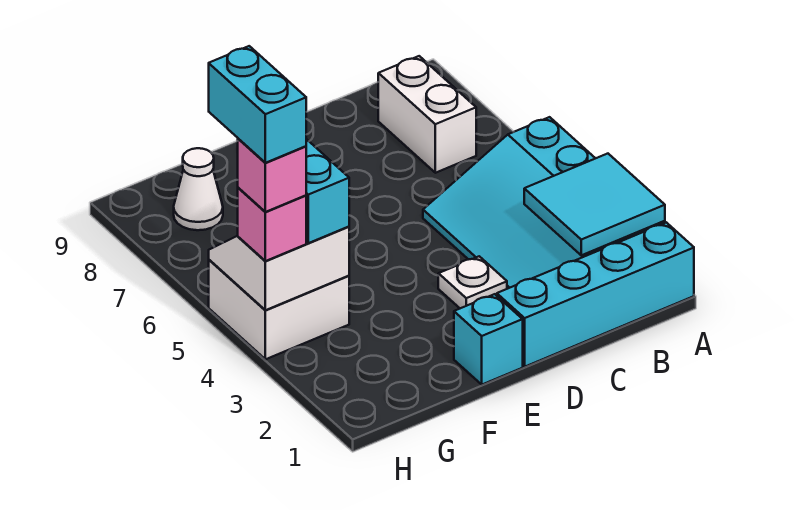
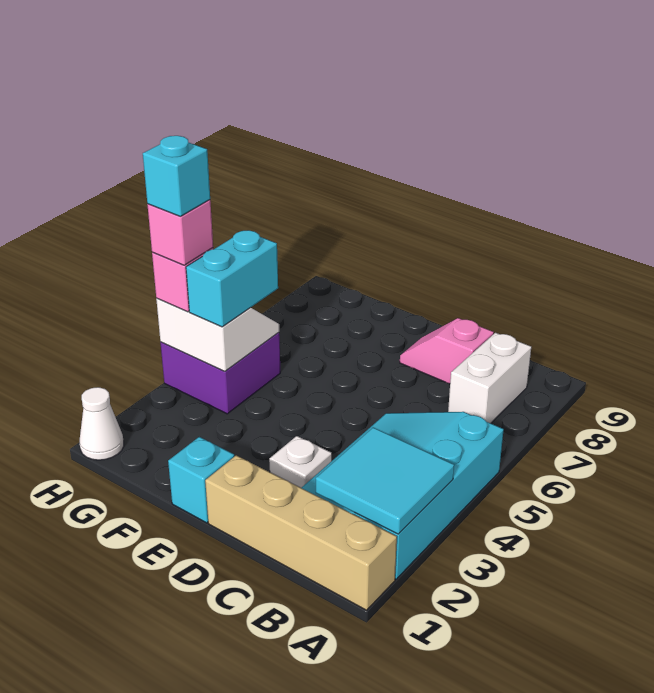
cyan brick A1:D1 level 1 -> tan brick A1:D1 level 1
none -> pink slope C8:D8 level 1 top C
white brick G4:H5 level 1 -> purple brick G4:H5 level 1
white cone G8 level 1 -> white cone H1 level 1
cyan brick H4:H5 level 5 -> cyan brick H4 level 5

